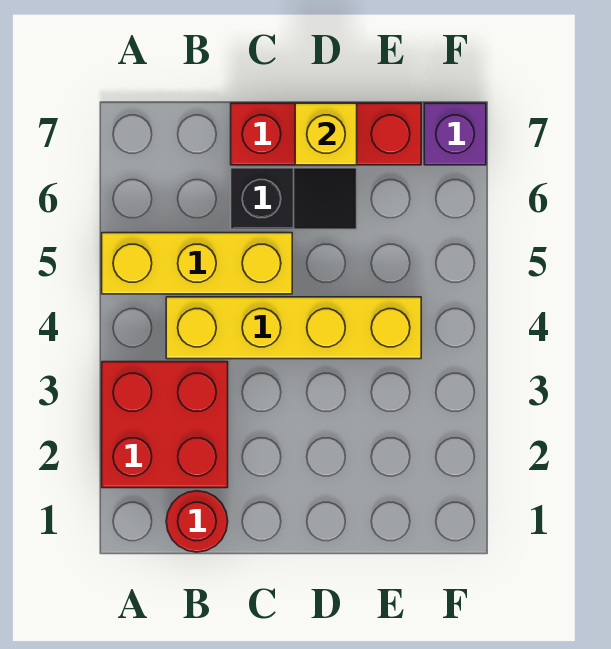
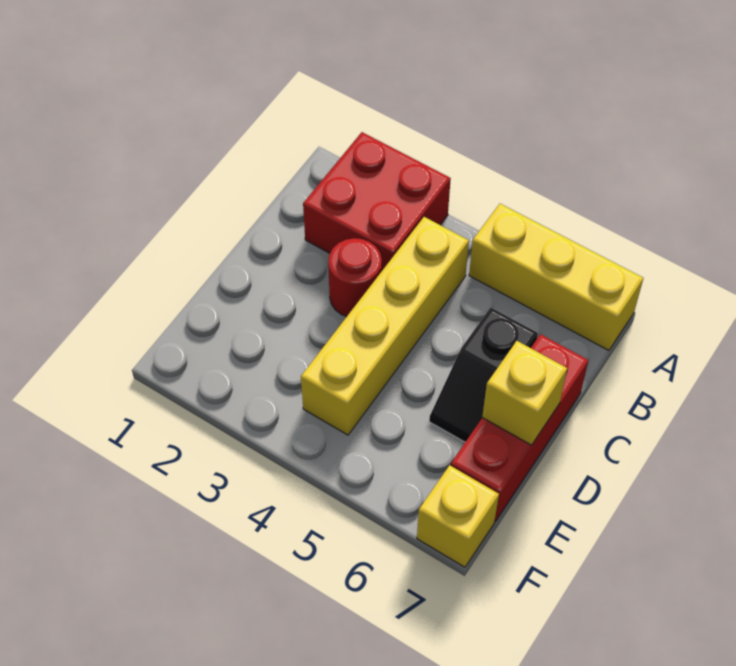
yellow brick A5:C5 level 1 -> yellow brick A5:A7 level 1
red round brick B1 level 1 -> red round brick C3 level 1
purple brick F7 level 1 -> yellow brick F7 level 1

